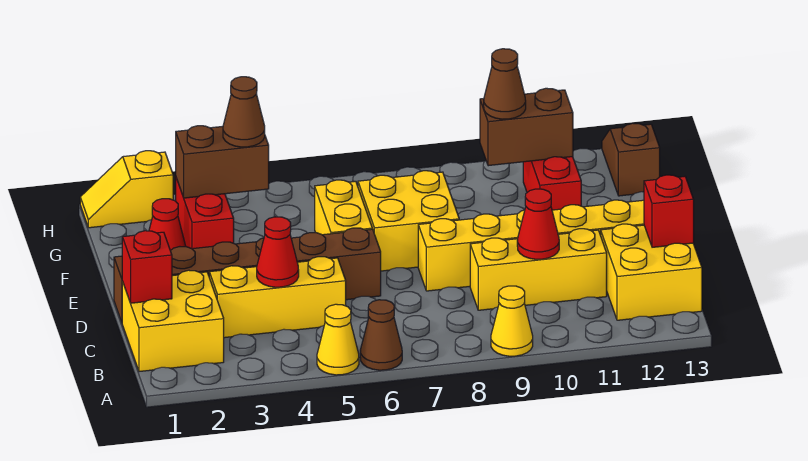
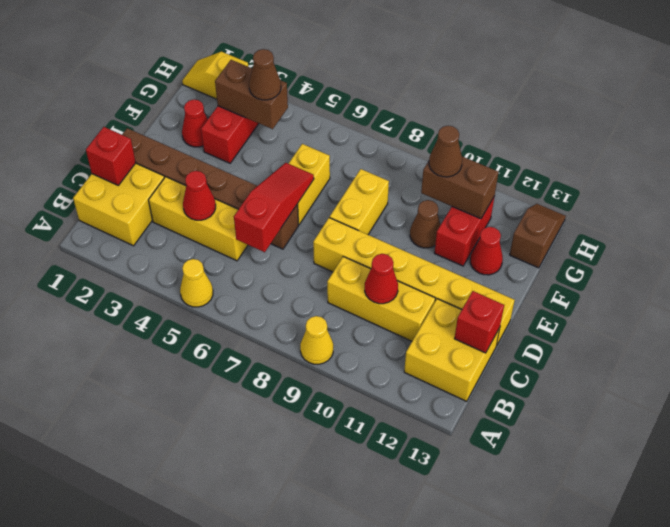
brown cone A6 level 1 -> brown cone F10 level 1
none -> red slope C6:E6 level 2 top C
yellow brick E7:F8 level 1 -> yellow brick E8:F8 level 1
none -> red cone F12 level 1

